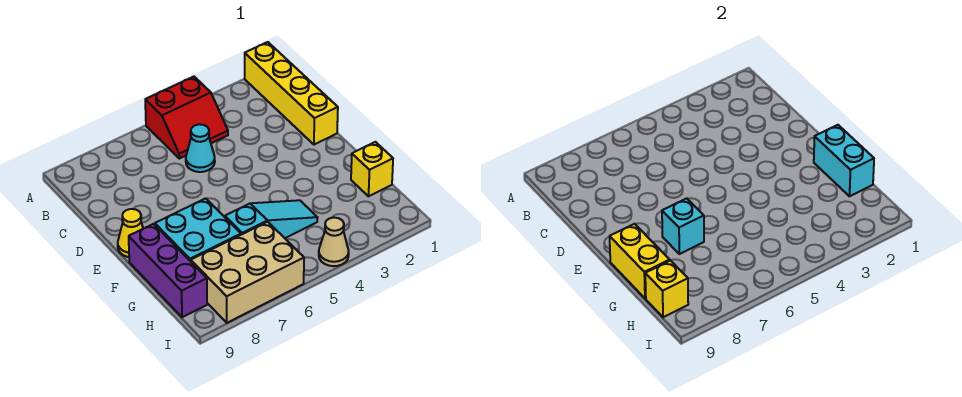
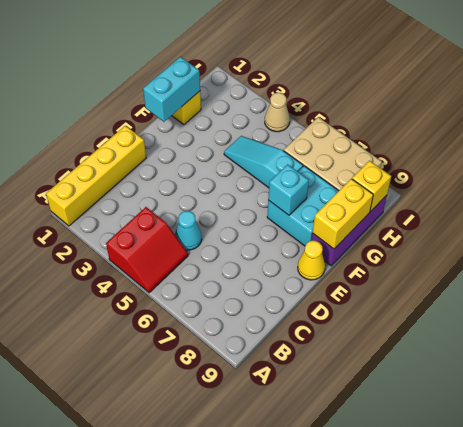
red slope A4:B5 level 1 top A -> red slope A4:B5 level 1 top 4

